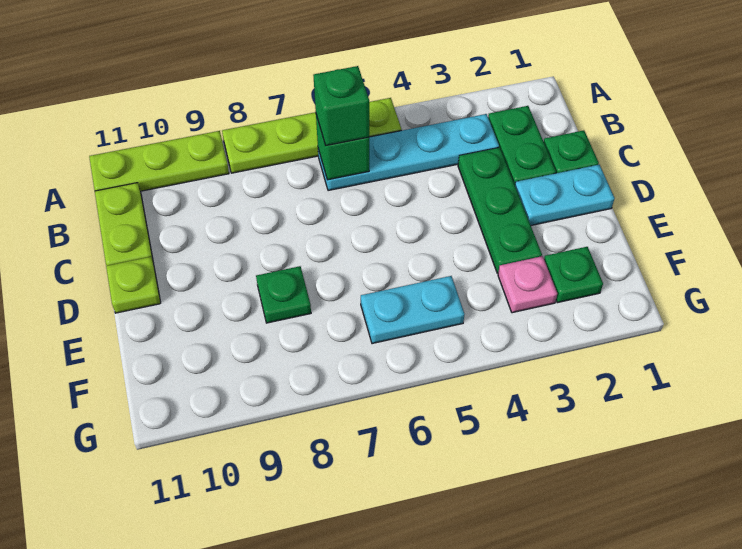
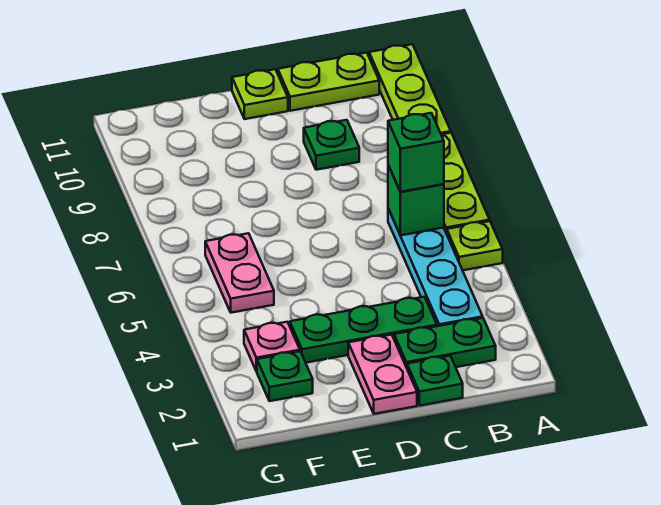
cyan plate D1:D2 level 1 -> pink plate D1:D2 level 1
green plate E8 level 1 -> green plate C9 level 1
cyan plate F5:F6 level 1 -> pink plate F5:F6 level 1

